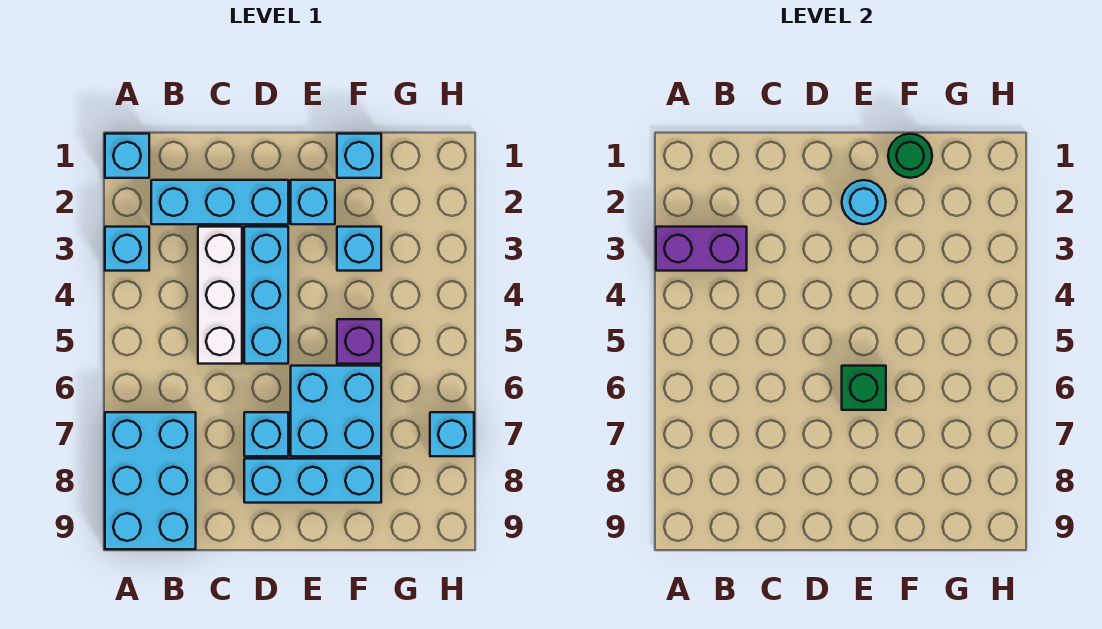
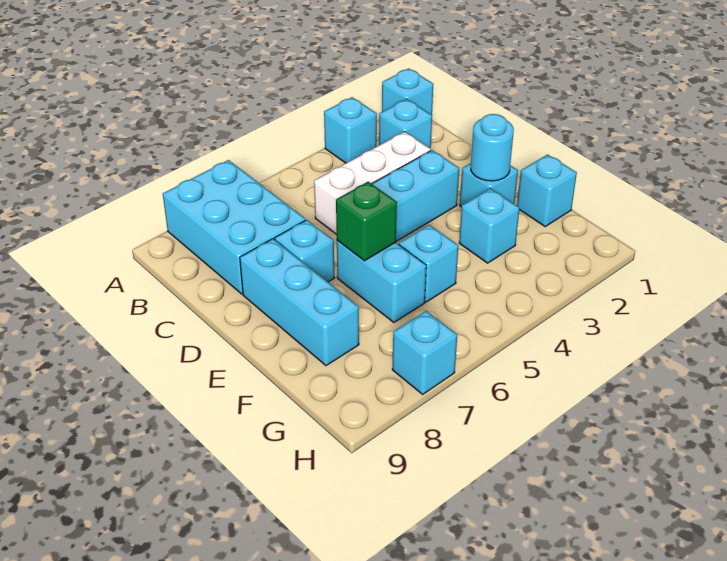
purple brick A3:B3 level 2 -> none
cyan brick A7:B9 level 1 -> cyan brick A7:C8 level 1
cyan brick B2:D2 level 1 -> cyan brick B2 level 1
cyan brick E6:F7 level 1 -> cyan brick E6:F6 level 1
green round brick F1 level 2 -> none
purple brick F5 level 1 -> cyan brick F5 level 1

